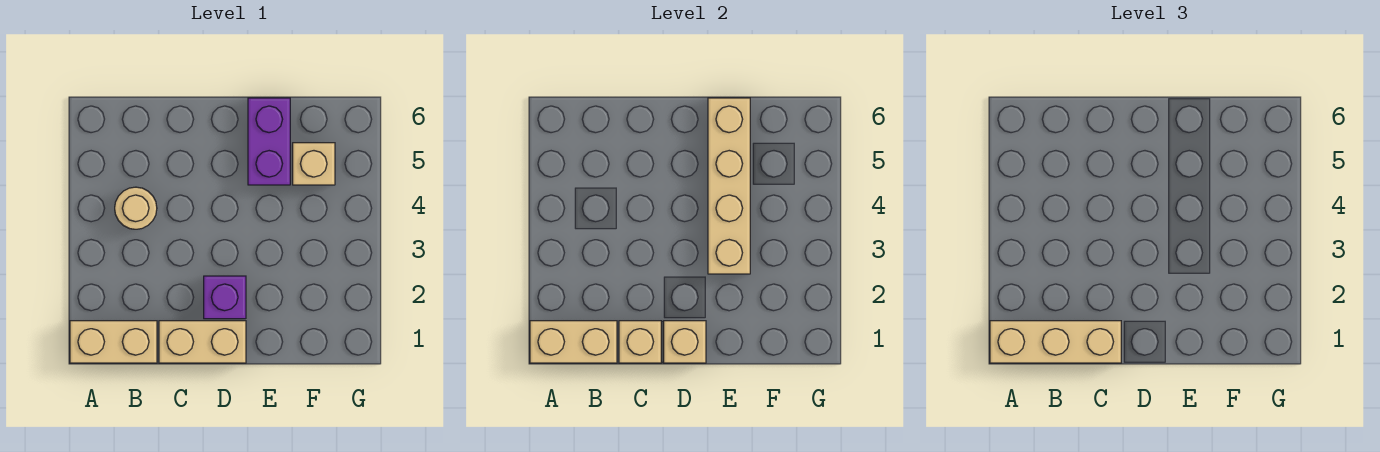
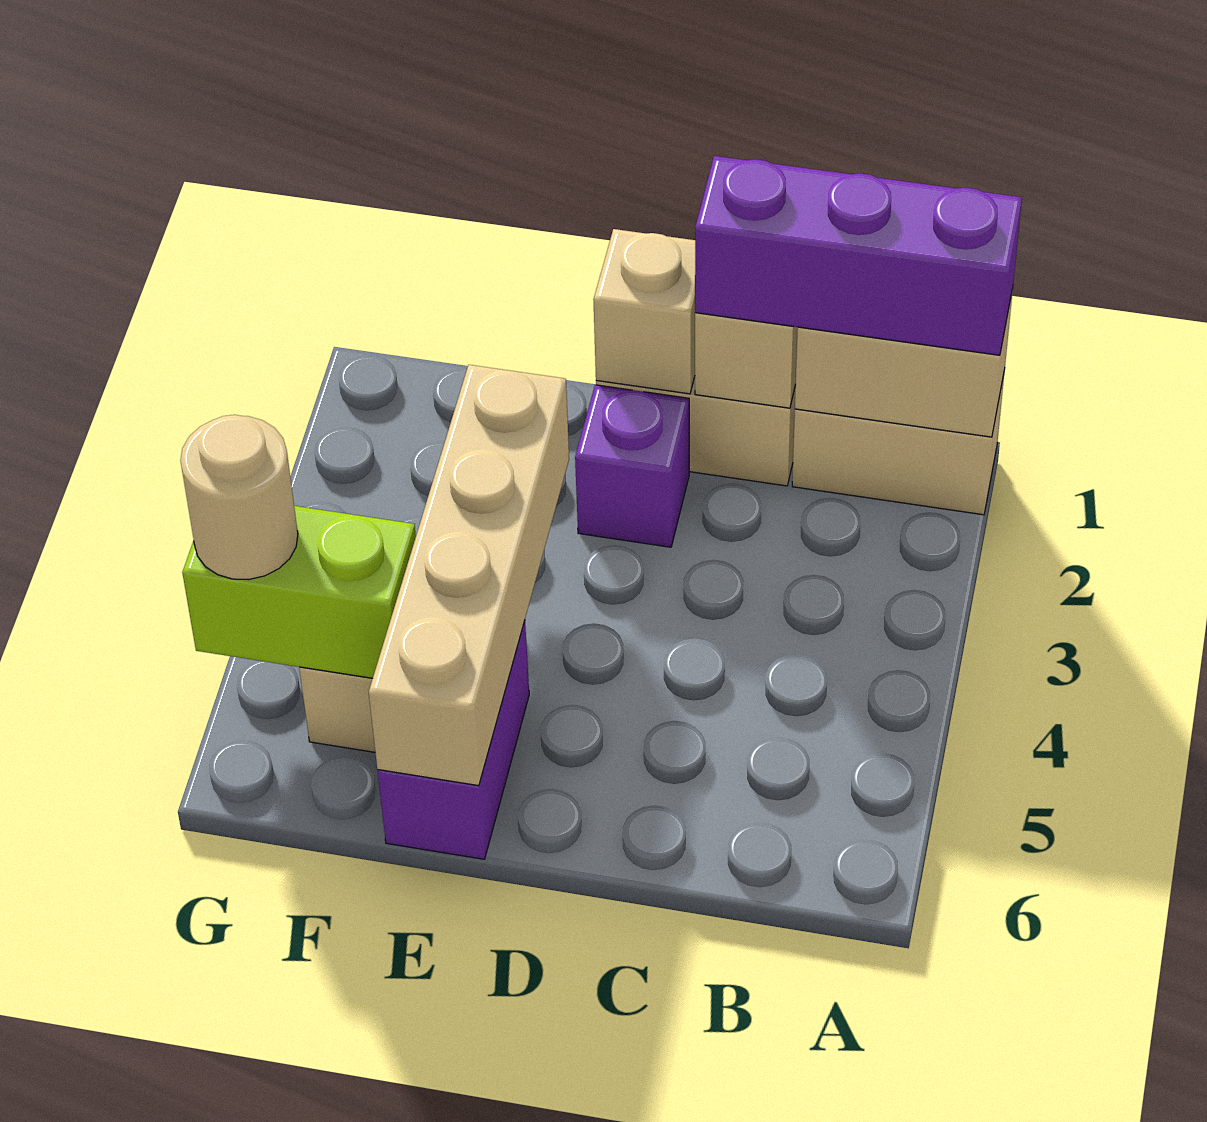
tan brick A1:C1 level 3 -> purple brick A1:C1 level 3
tan round brick B4 level 1 -> tan round brick G5 level 3
none -> lime brick F5:G5 level 2

